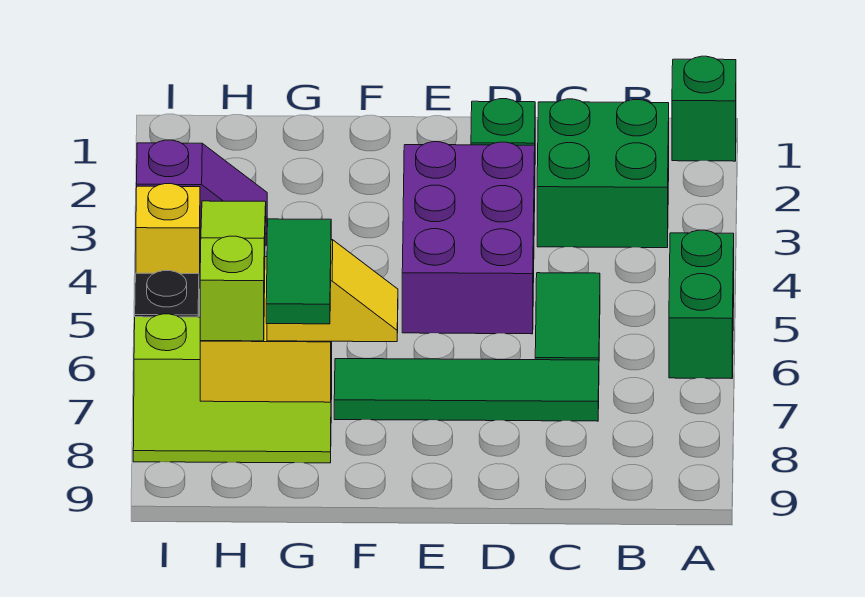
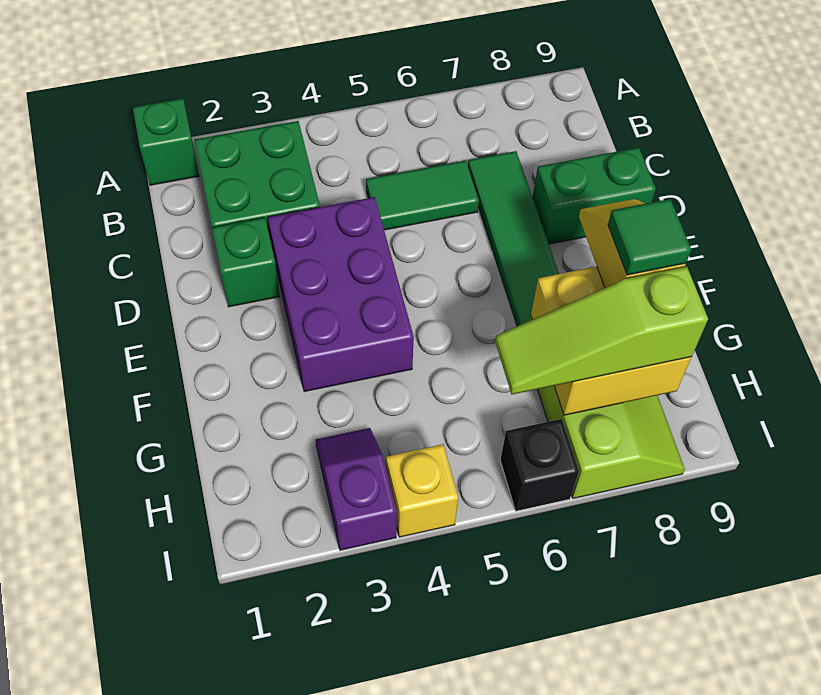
green brick A5:A6 level 1 -> green brick D8:D9 level 1
purple brick D3:E5 level 1 -> purple brick D3:F4 level 1
green tile G8:G9 level 4 -> green tile G8 level 4

